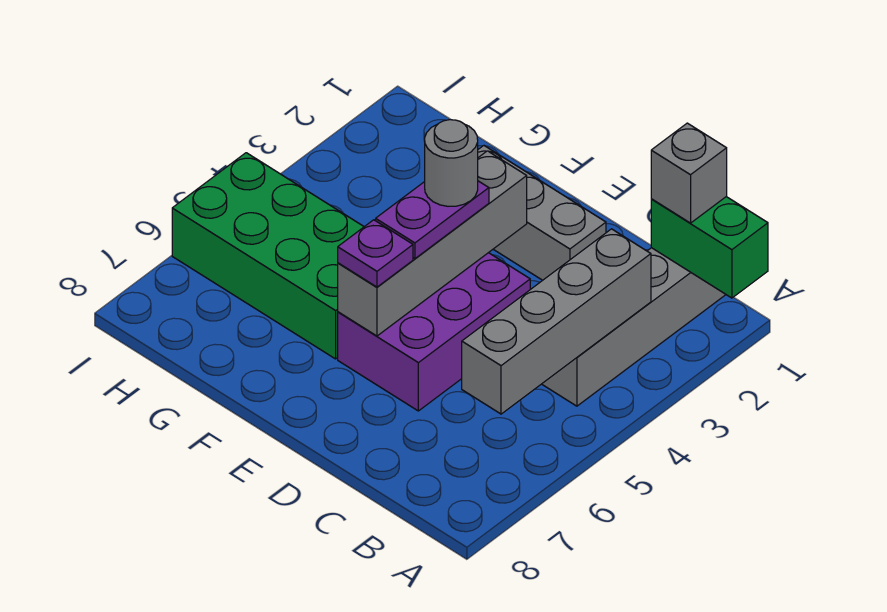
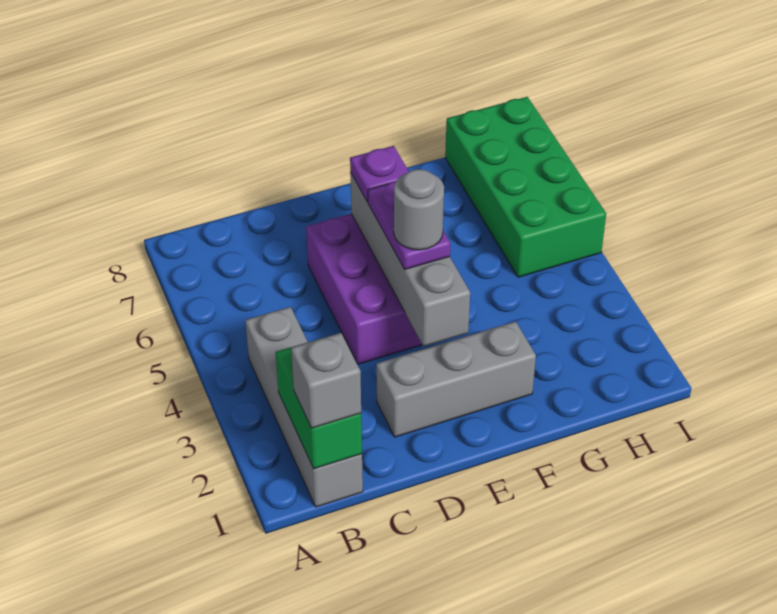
green brick A1:B1 level 2 -> green brick B1:B2 level 2
grey brick B3:B6 level 2 -> none
green brick F5:I6 level 1 -> green brick H5:I8 level 1

